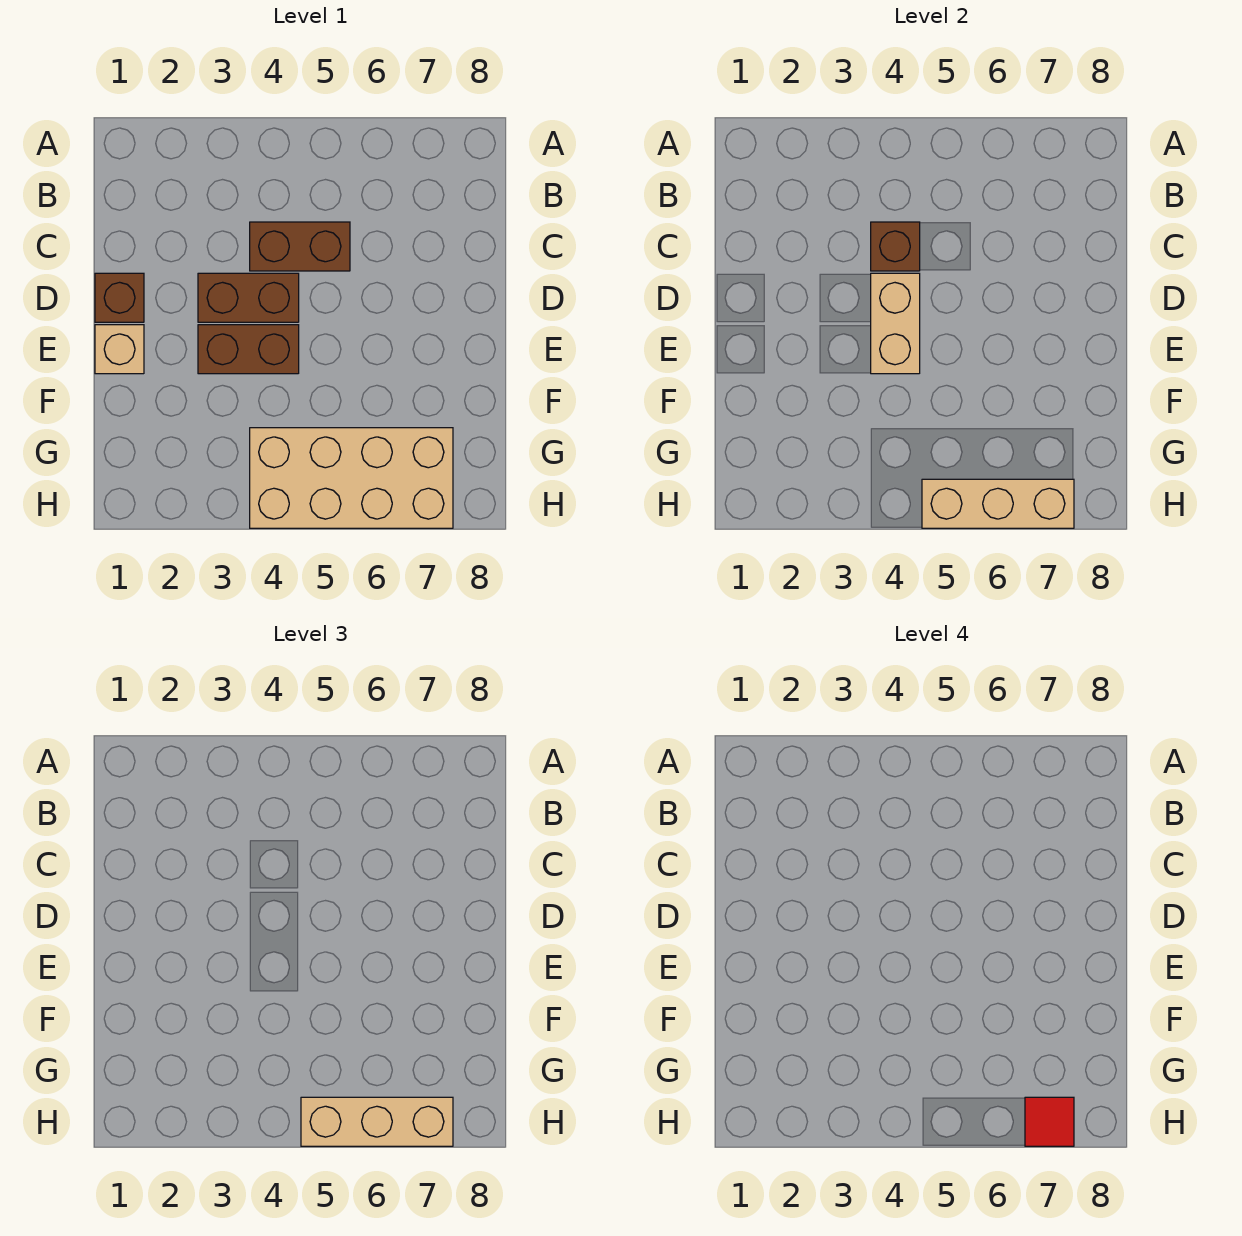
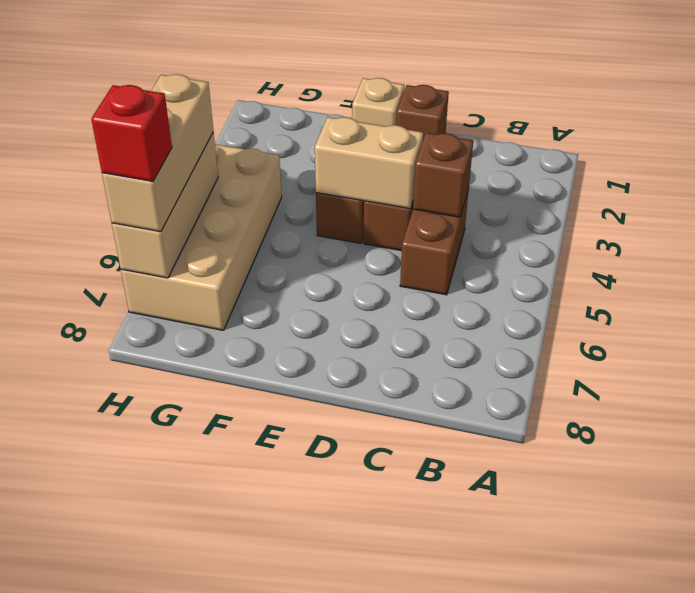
red tile H7 level 4 -> red brick H7 level 4

